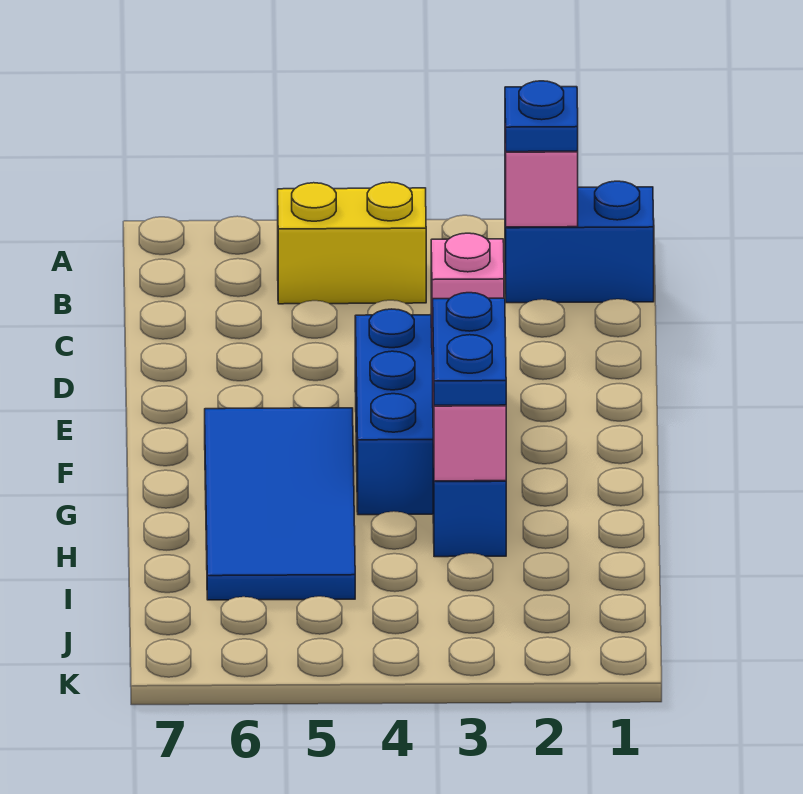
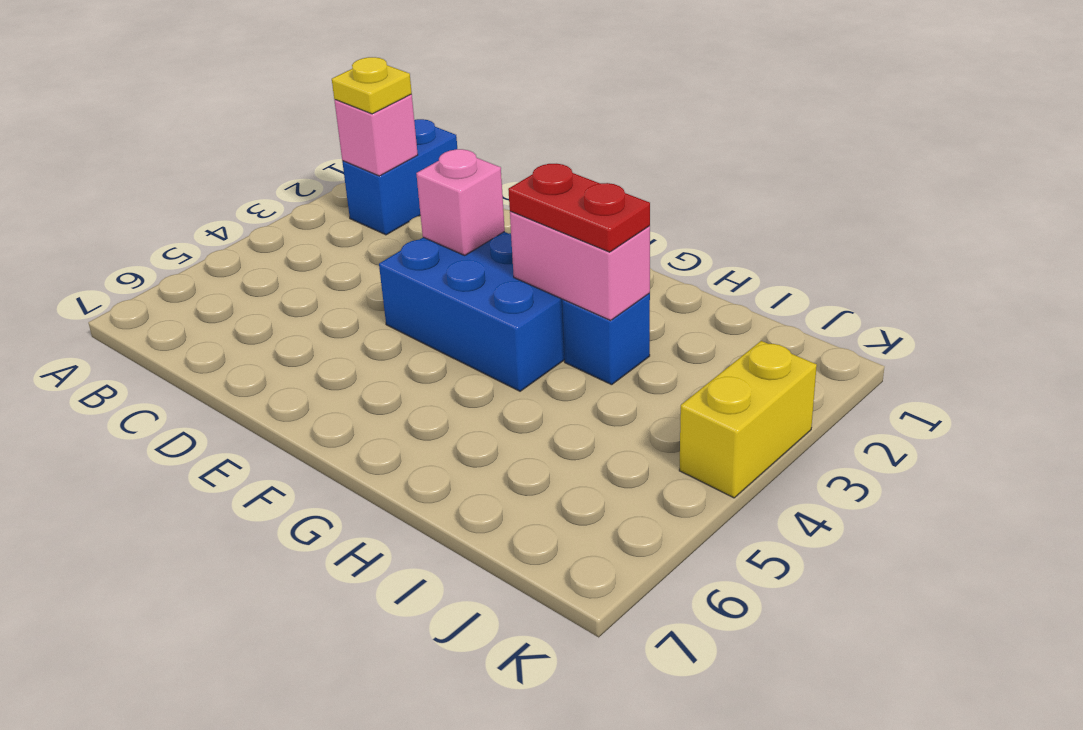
blue plate B2 level 3 -> yellow plate B2 level 3
yellow brick B4:B5 level 1 -> yellow brick K3:K4 level 1
blue tile F5:I6 level 1 -> none
blue plate G3:H3 level 3 -> red plate G3:H3 level 3

